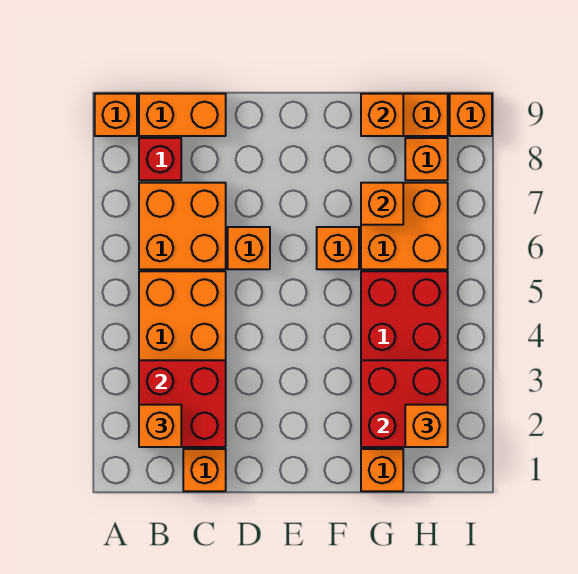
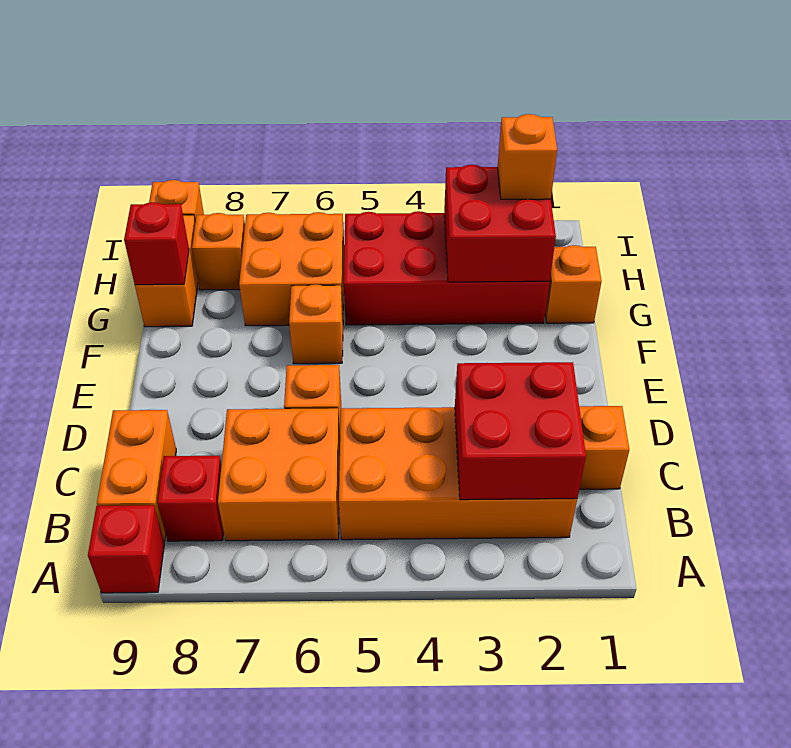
orange brick A9 level 1 -> red brick A9 level 1
orange brick B2 level 3 -> none
orange brick G7 level 2 -> none
orange brick G9 level 2 -> red brick G9 level 2

